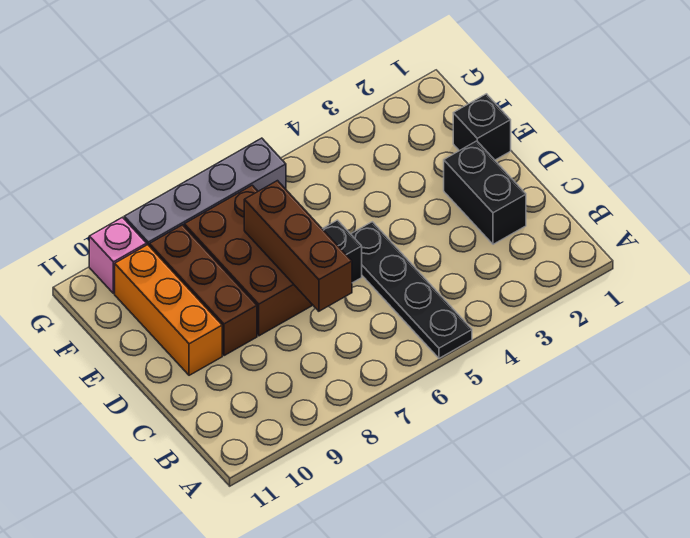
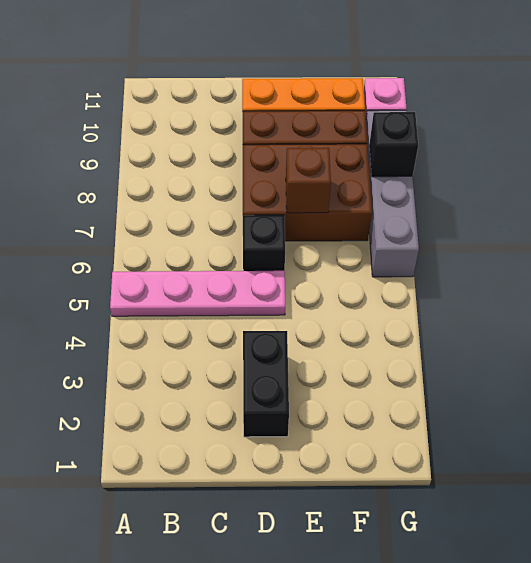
black plate A5:D5 level 1 -> pink plate A5:D5 level 1
black brick C2:D2 level 1 -> black brick D2:D3 level 1
brown brick C7:E7 level 2 -> brown brick E7 level 2
black brick E1 level 1 -> black brick G8 level 2

